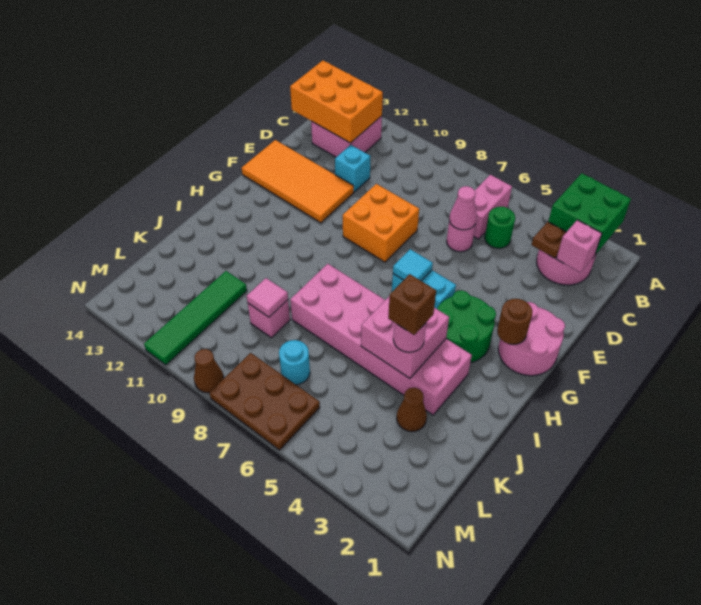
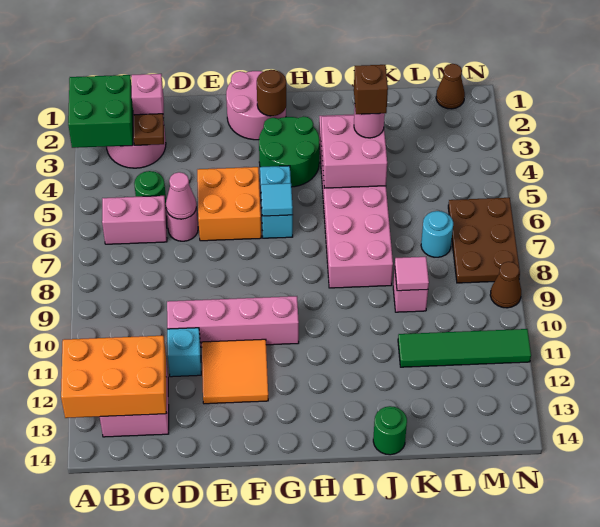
orange brick B12:C14 level 2 -> orange brick A12:C13 level 2
none -> pink brick D10:G10 level 1
orange brick E8:F9 level 1 -> orange brick E5:F6 level 1
orange tile E11:F14 level 1 -> orange tile E11:F12 level 1
none -> green round brick J14 level 1
brown cone K3 level 1 -> brown cone M1 level 1

